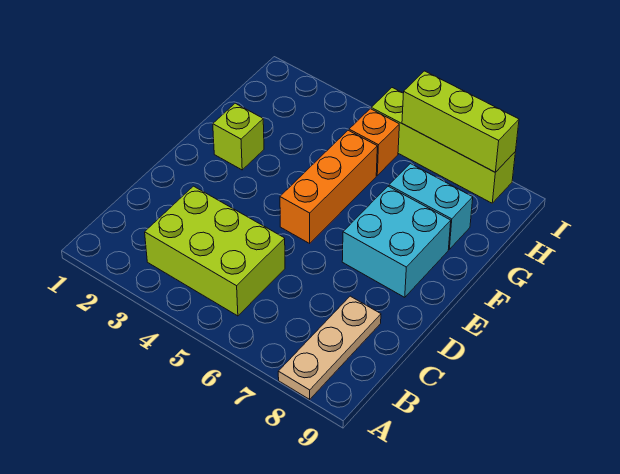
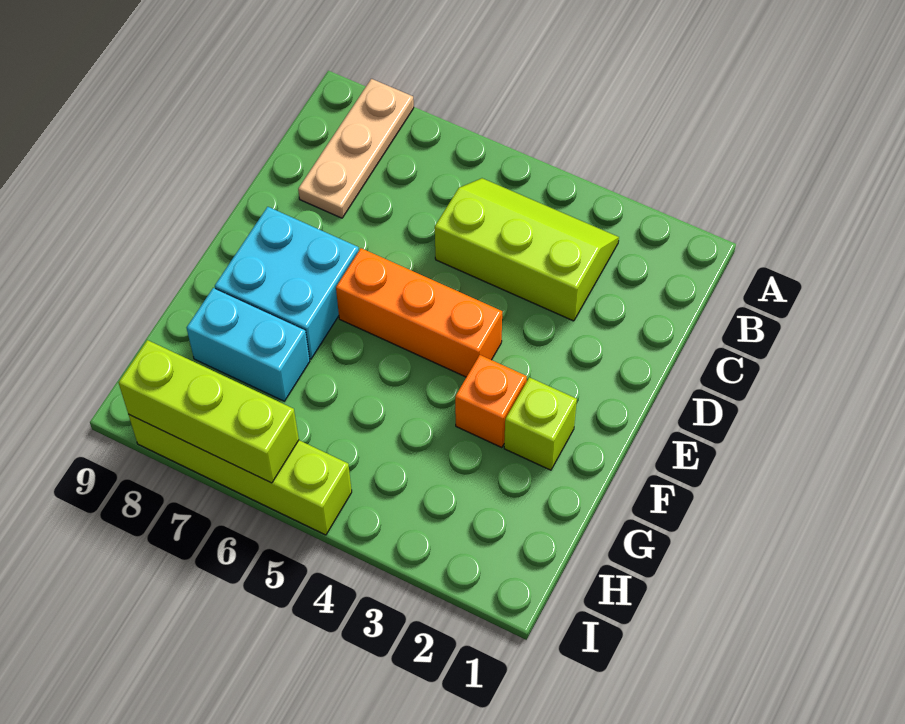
lime brick B3:C5 level 1 -> lime slope B3:C5 level 1 top C
orange brick E5:G5 level 1 -> orange brick E4:E6 level 1
orange brick H5 level 1 -> orange brick F3 level 1

